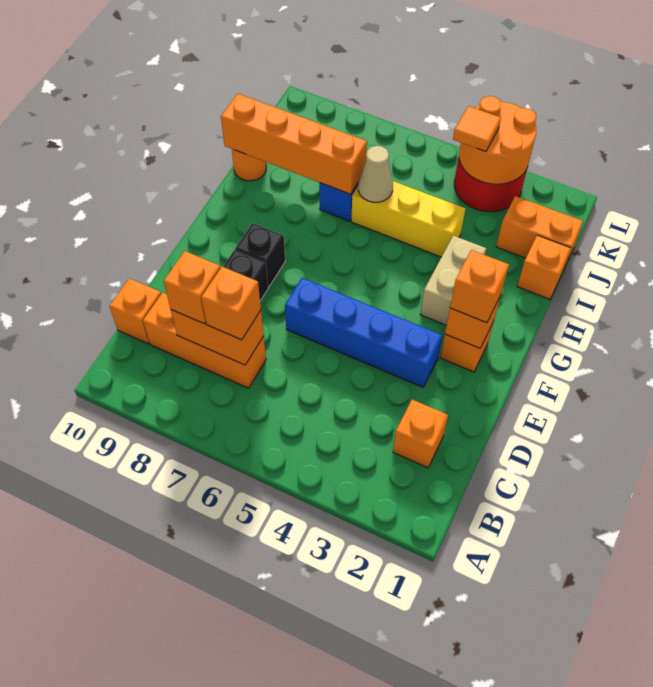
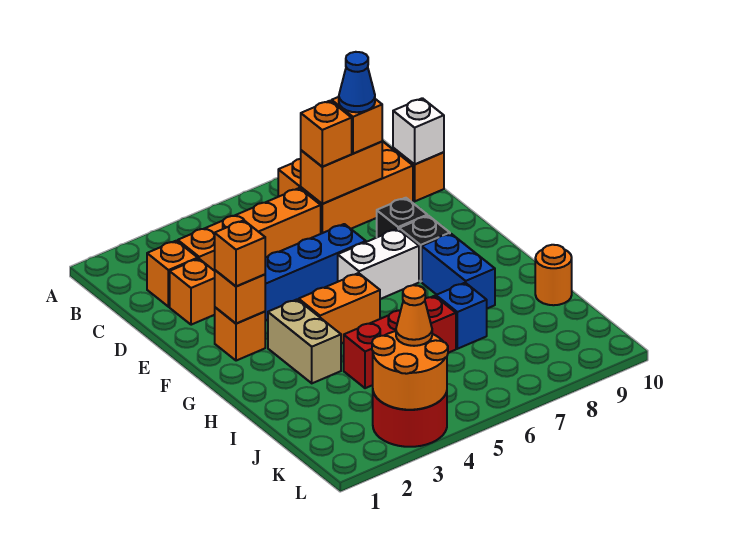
orange brick C7:C9 level 1 -> orange brick B7:C9 level 1
none -> blue cone C8 level 4
none -> white brick C10 level 2
none -> white brick F6:F7 level 1
none -> blue brick G8:H8 level 1
orange brick I1 level 1 -> orange brick D2 level 1
yellow brick I4:I6 level 1 -> red brick I4:I6 level 1
tan cone I6 level 2 -> none
orange brick I7:I10 level 2 -> orange brick C3:C6 level 1
orange brick J1:J2 level 1 -> orange brick G4:G5 level 1
orange tile K4 level 3 -> orange cone K4 level 3

